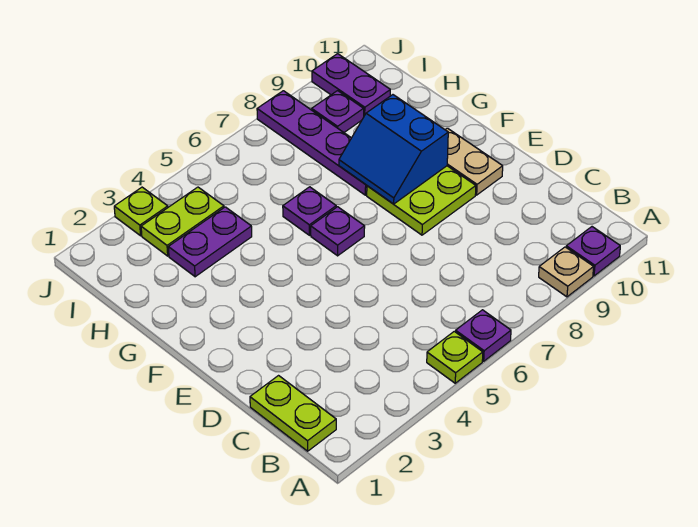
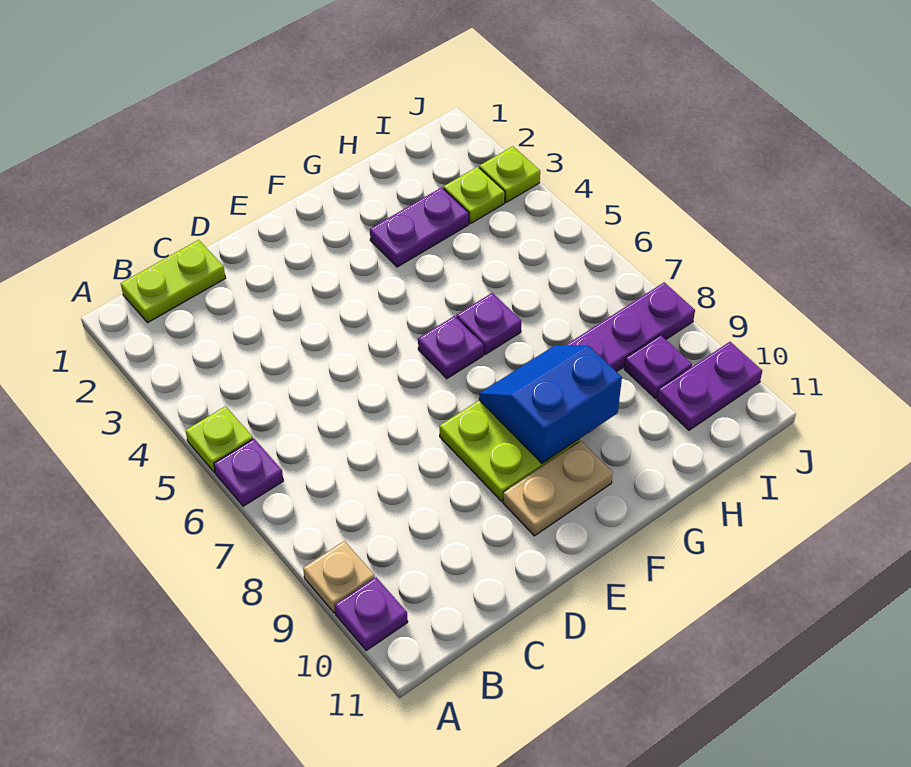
purple plate H3:H4 level 1 -> purple plate G3:H3 level 1
lime plate I3:I4 level 1 -> lime plate I3 level 1

